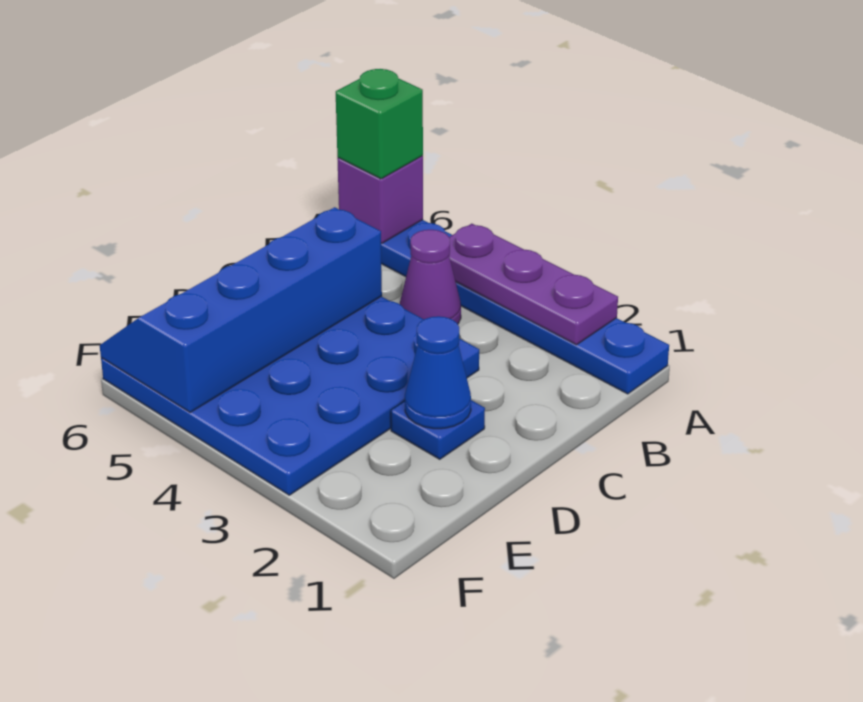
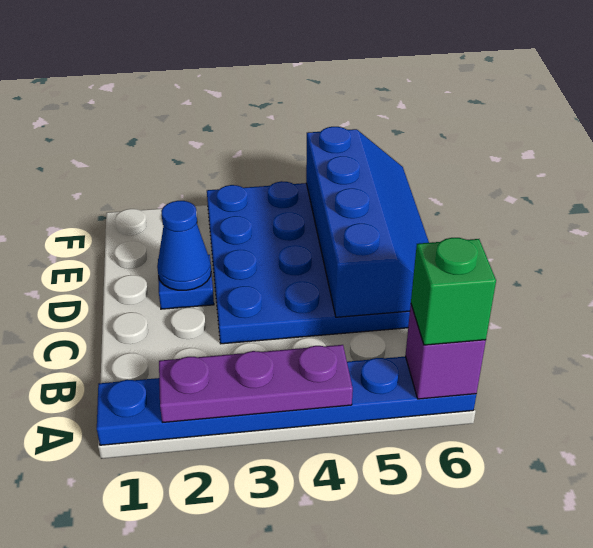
purple cone B4 level 1 -> none

